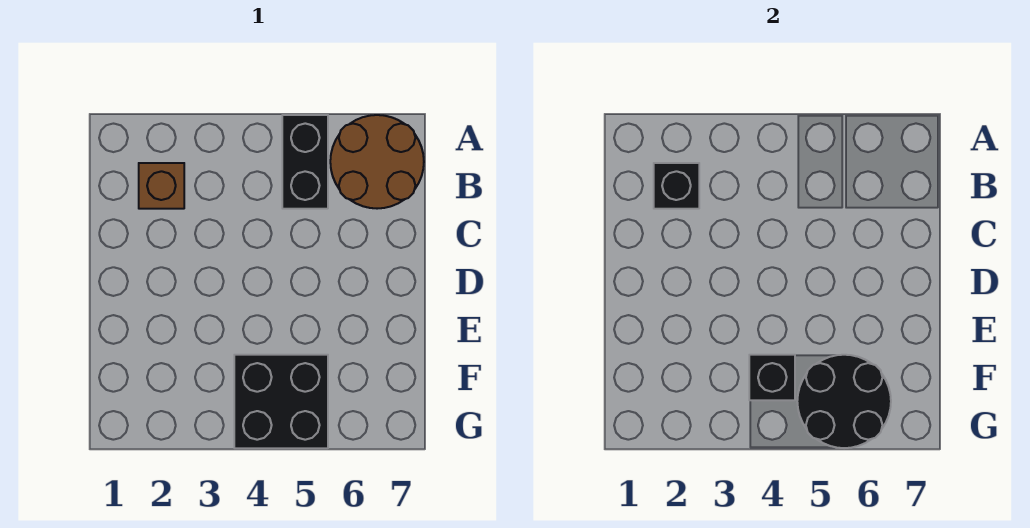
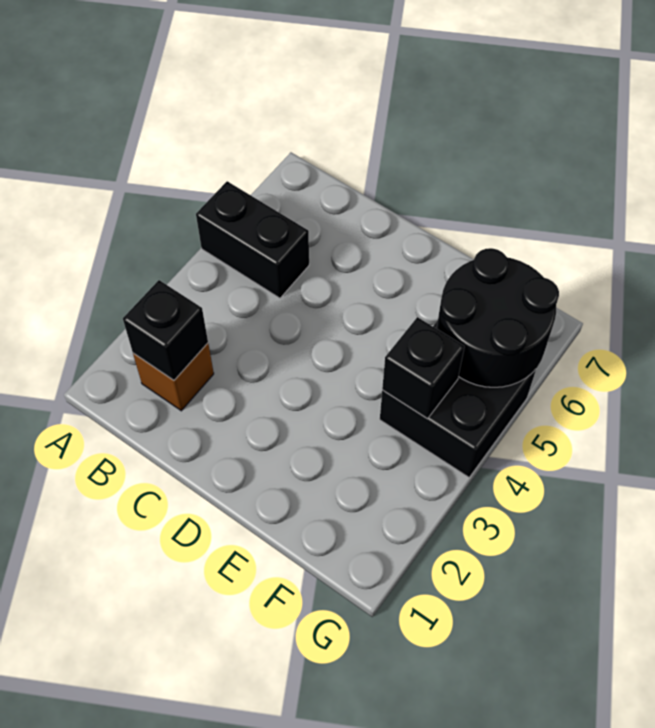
brown round brick A6:B7 level 1 -> none

